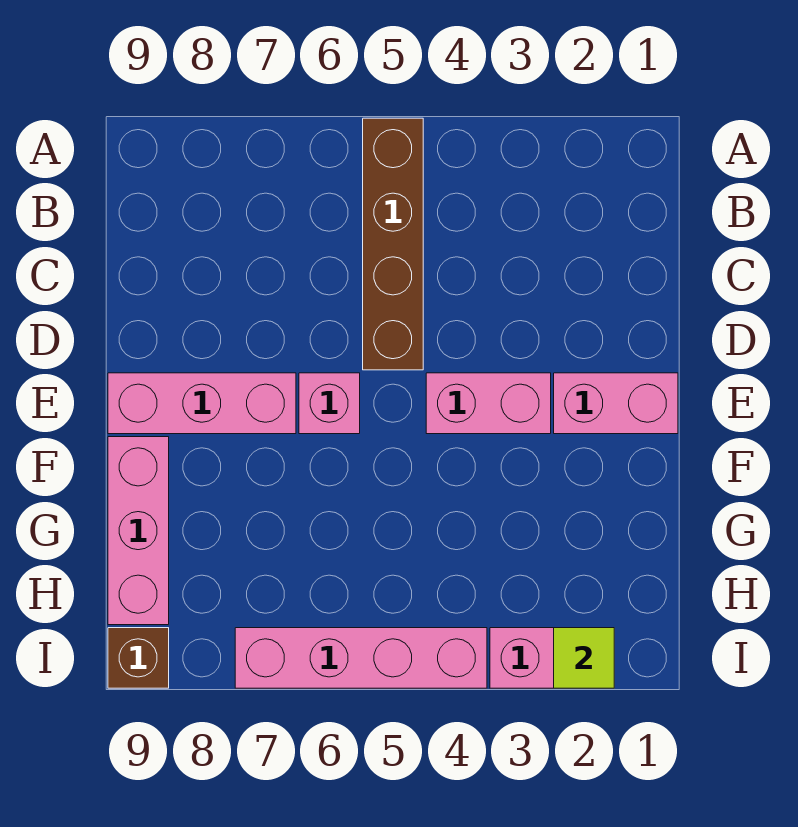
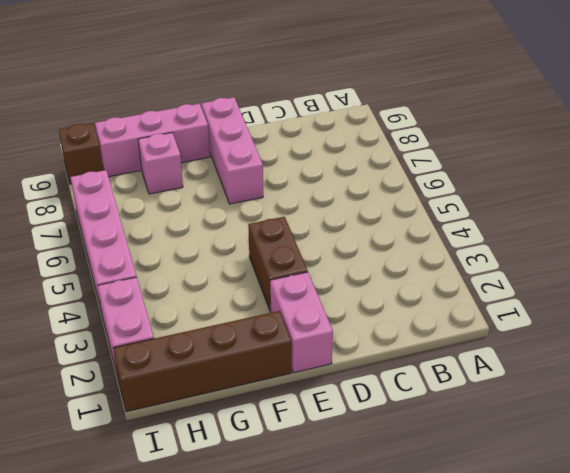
brown brick A5:D5 level 1 -> brown brick F1:I1 level 1
pink brick E3:E4 level 1 -> brown brick E3:E4 level 1
pink brick E6 level 1 -> pink brick G8 level 1
lime tile I2 level 2 -> none

